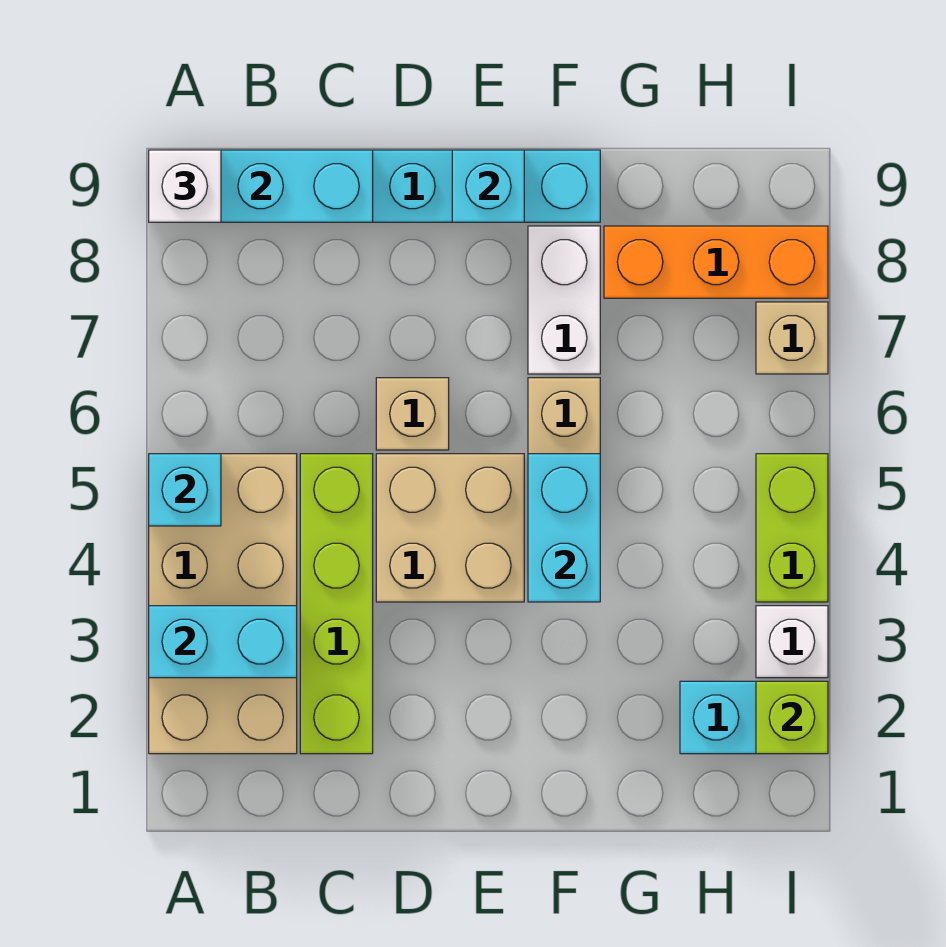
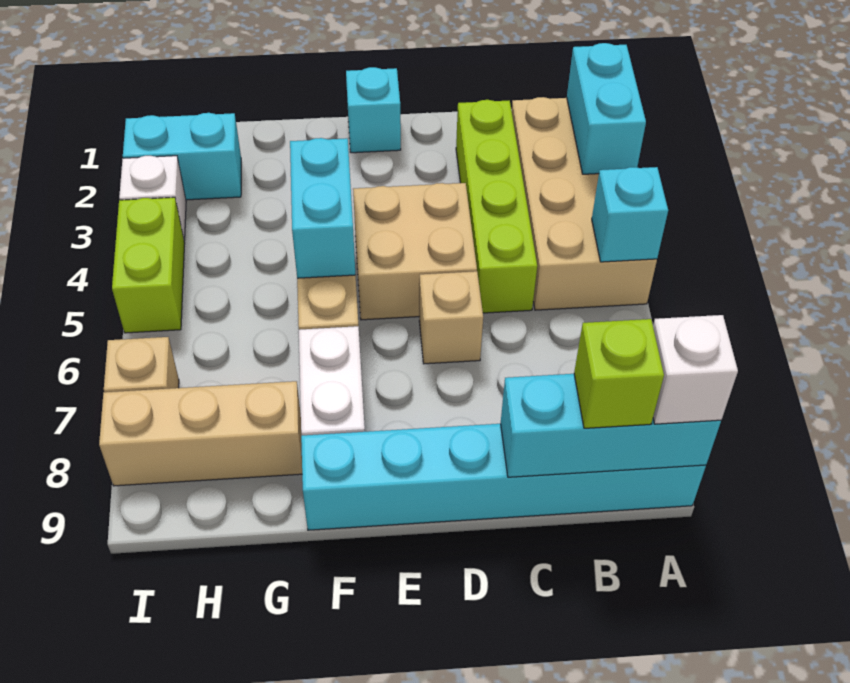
cyan brick A3:B3 level 2 -> cyan brick A2:A3 level 2
cyan brick E9 level 2 -> cyan brick E1 level 1
orange brick G8:I8 level 1 -> tan brick G8:I8 level 1
lime brick I2 level 2 -> lime brick B9 level 3

